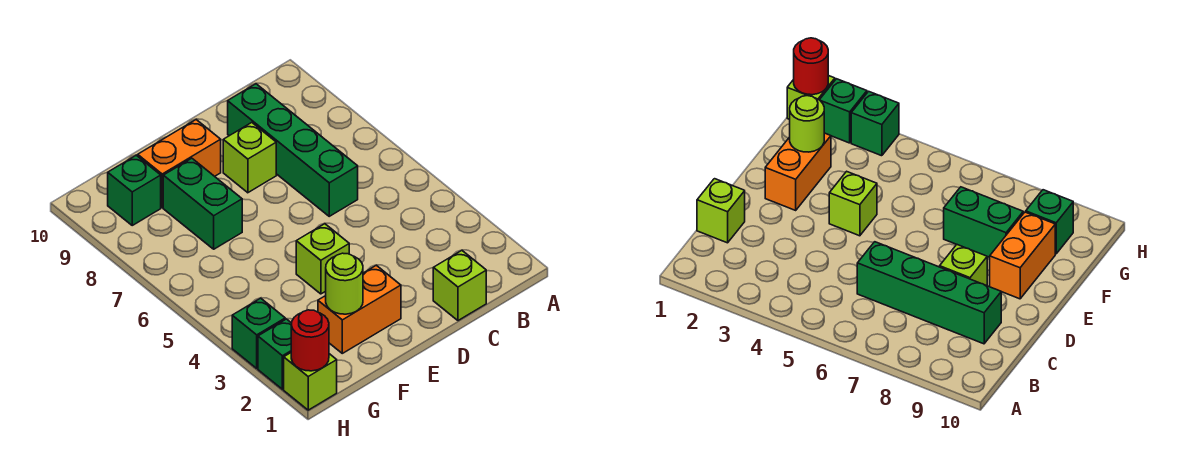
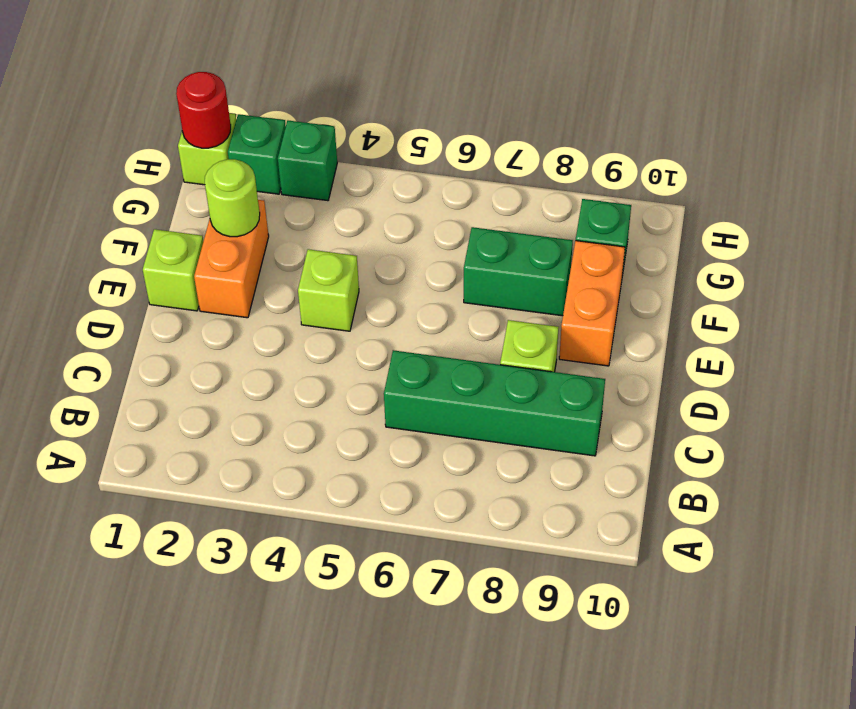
lime brick C1 level 1 -> lime brick E1 level 1

